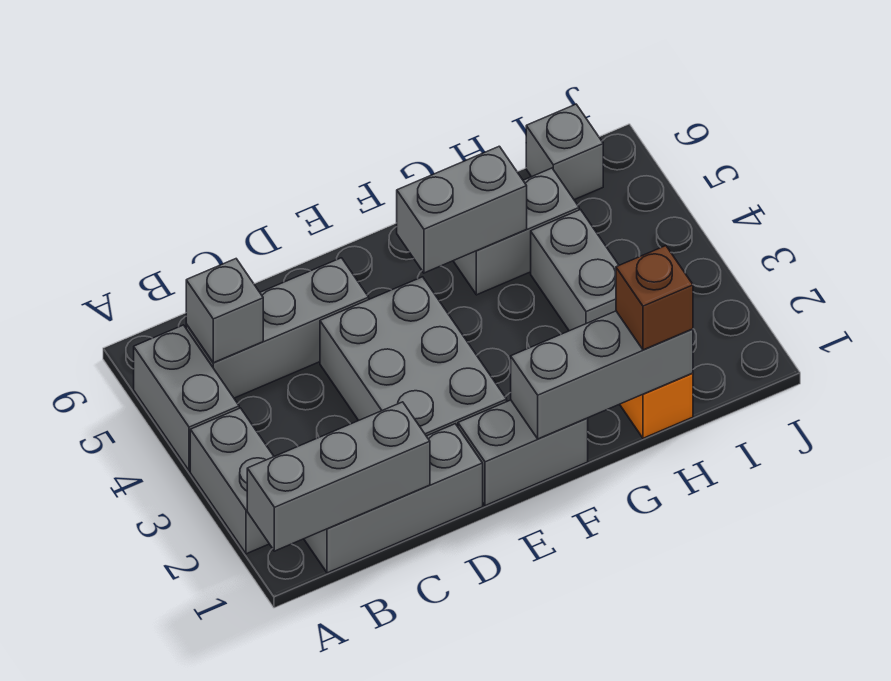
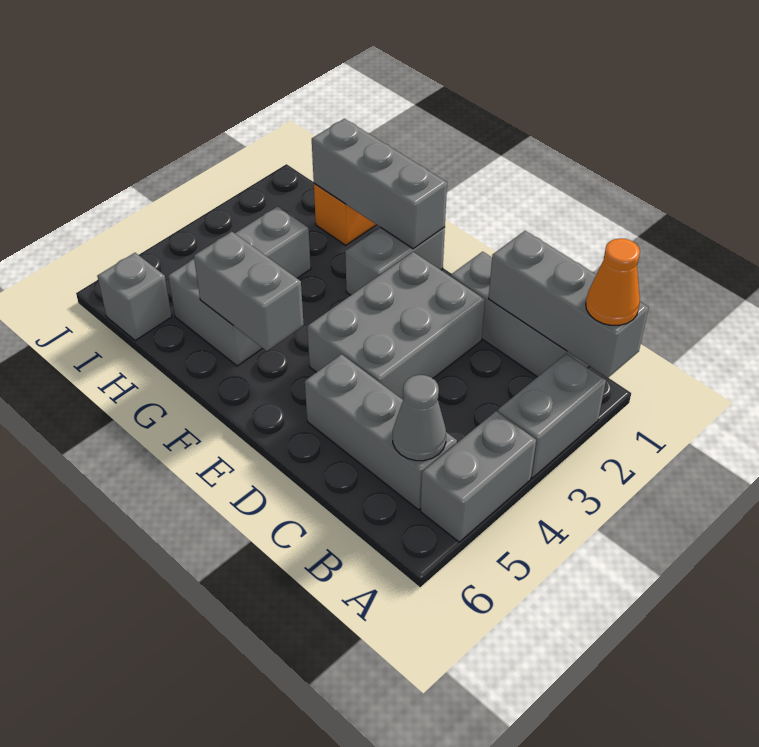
none -> orange cone A1 level 3
grey brick B5 level 2 -> grey cone B5 level 2
grey brick E1:F1 level 1 -> grey brick F1:F2 level 1
brown brick H1 level 3 -> none

